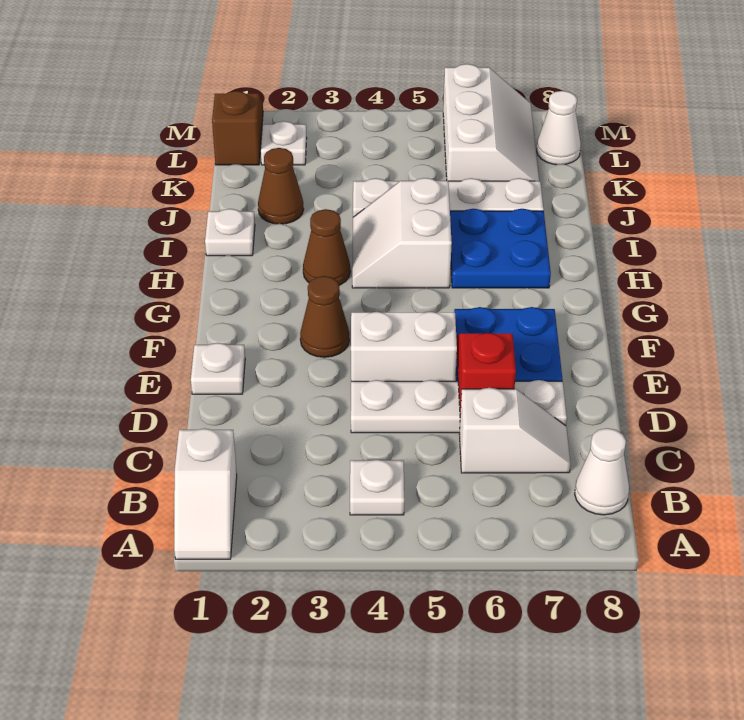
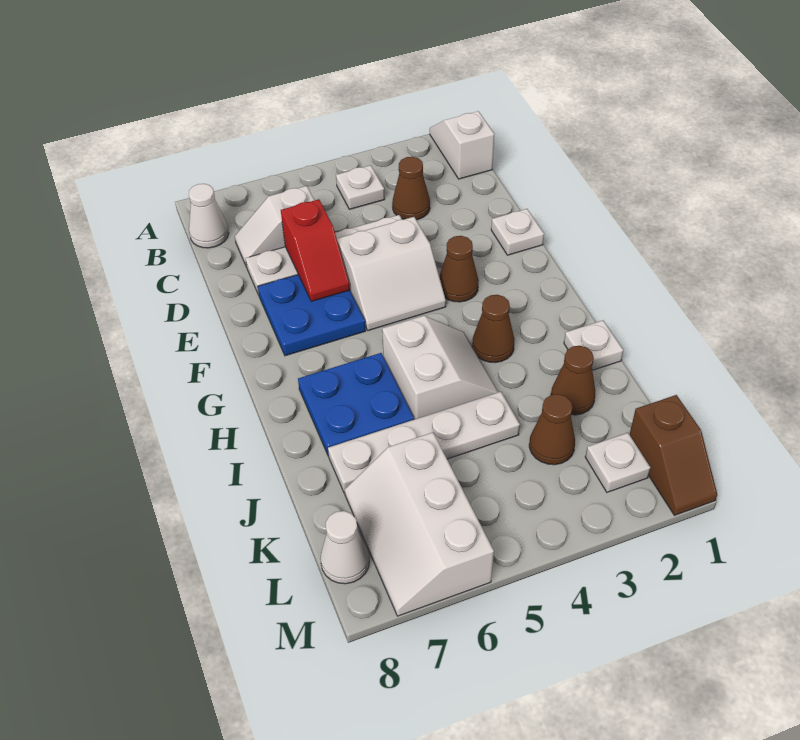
none -> brown cone C3 level 1
none -> brown cone K3 level 1

